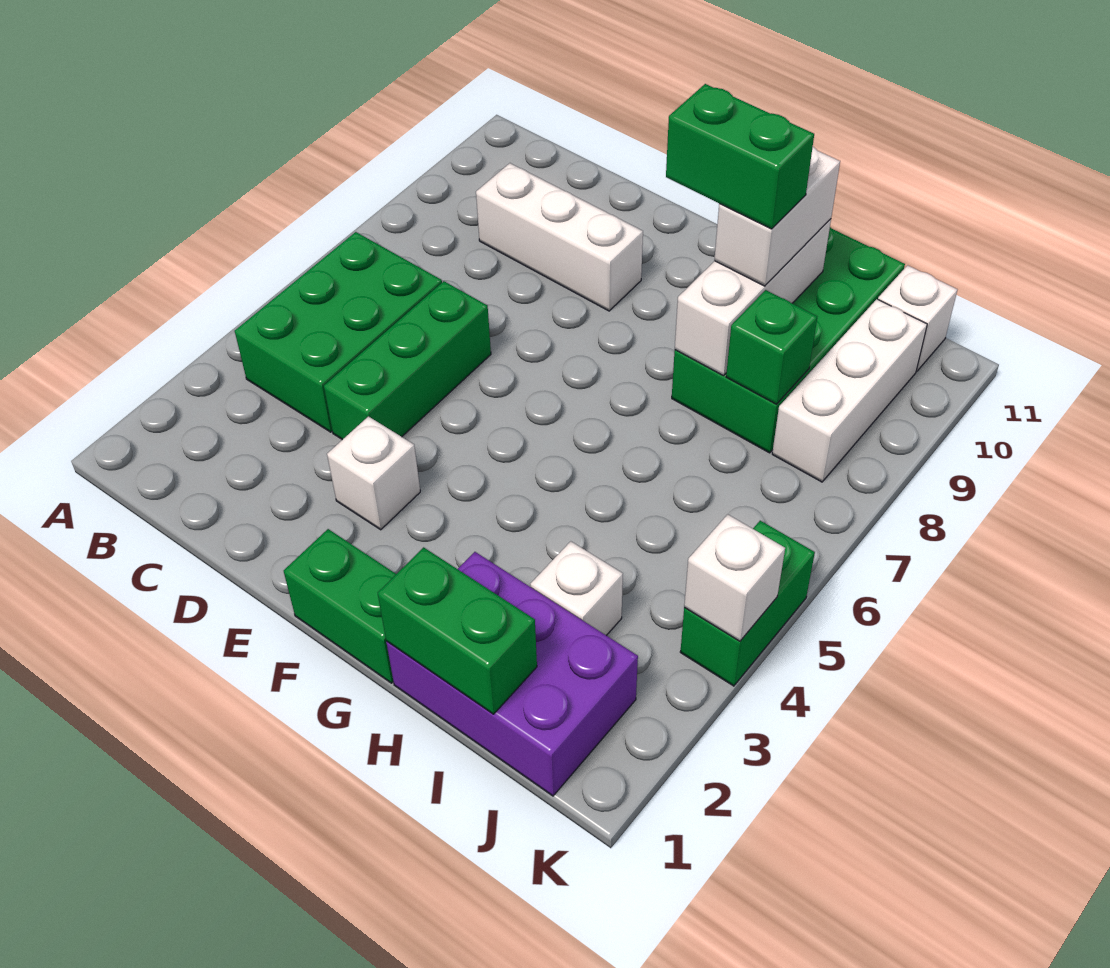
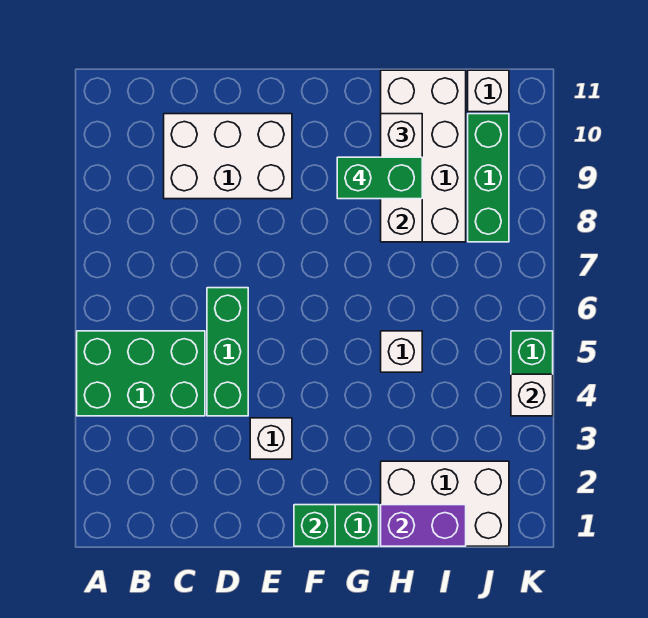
green brick B4:C6 level 1 -> green brick A4:C5 level 1
white brick C9:E9 level 1 -> white brick C9:E10 level 1
purple brick H1:J2 level 1 -> white brick H1:J2 level 1
green brick H1:I1 level 2 -> purple brick H1:I1 level 2
green brick H8:I11 level 1 -> white brick H8:I11 level 1
white brick I3 level 1 -> white brick H5 level 1
green brick I8 level 2 -> green brick F1 level 2
white brick J8:J10 level 1 -> green brick J8:J10 level 1

